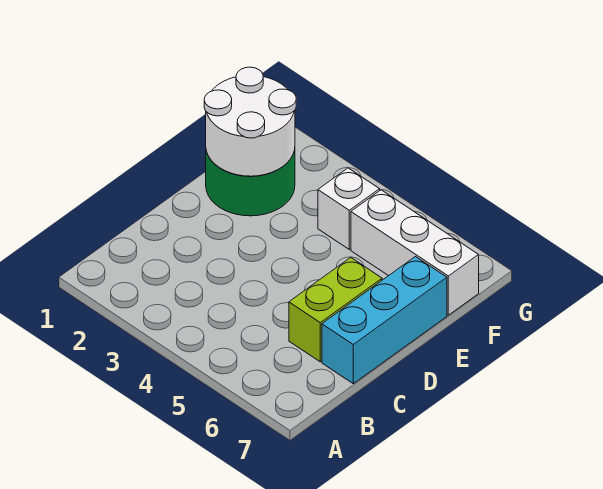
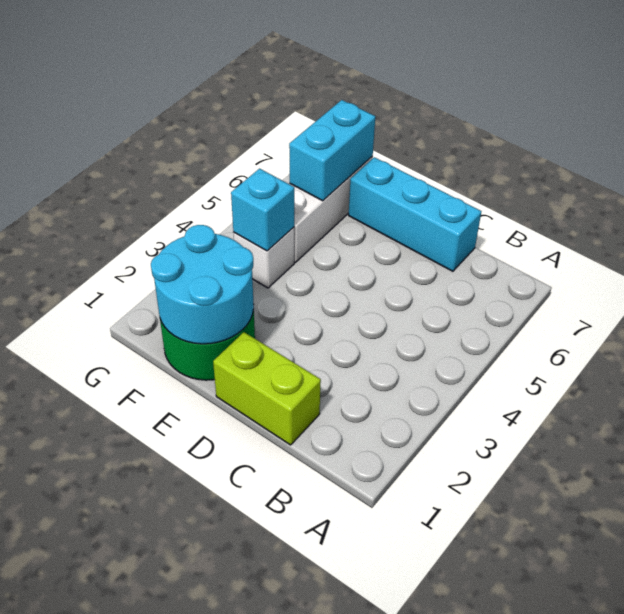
lime brick C6:D6 level 1 -> lime brick C1:D1 level 1
white round brick E1:F2 level 2 -> cyan round brick E1:F2 level 2
none -> cyan brick F4 level 2
none -> cyan brick F6:F7 level 2

